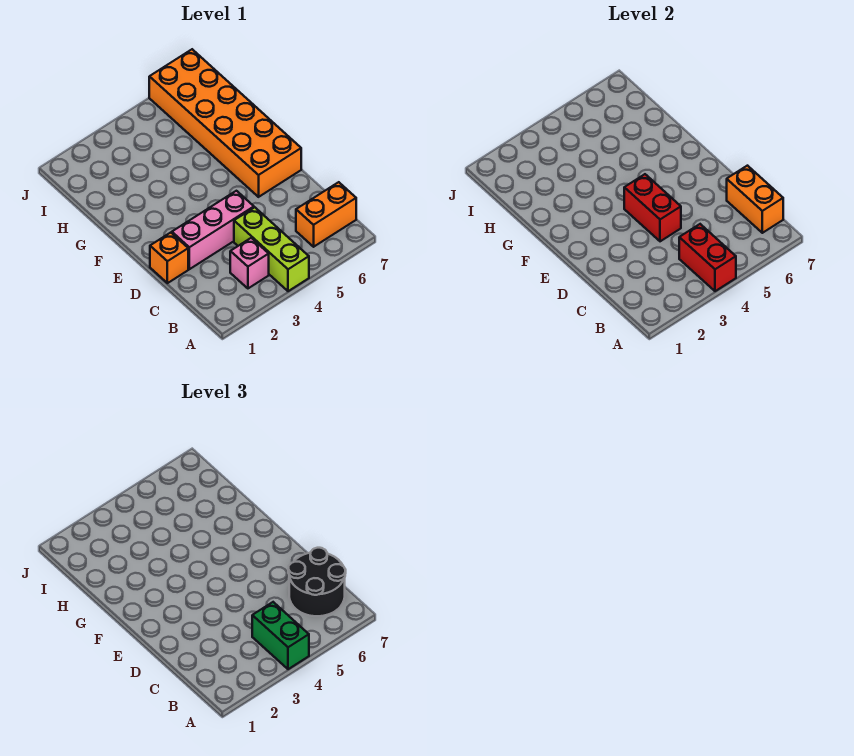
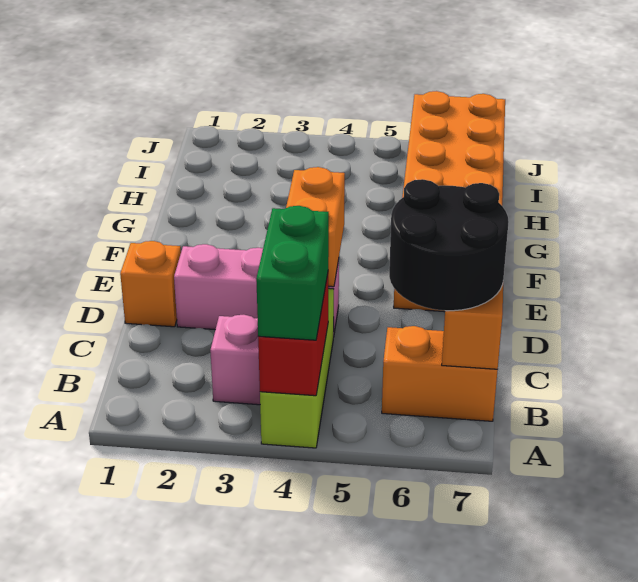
red brick D4:E4 level 2 -> orange brick D4:E4 level 2

